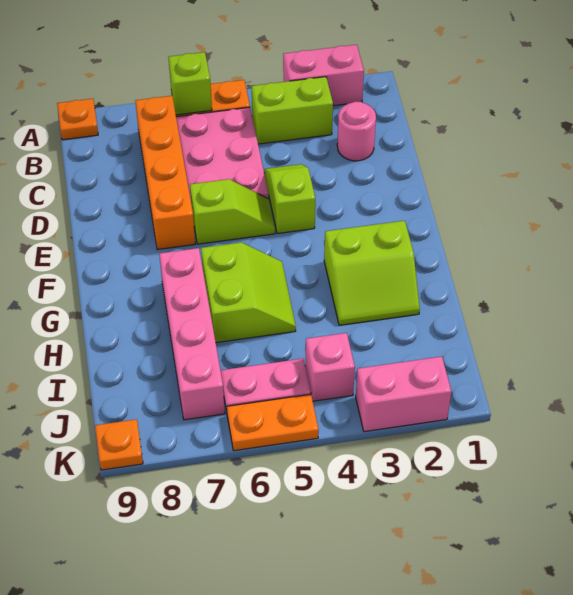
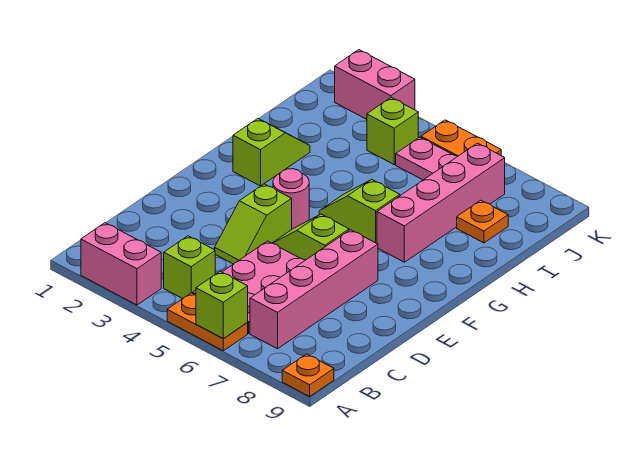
lime brick B3:B4 level 1 -> lime brick B4 level 1
orange brick B7:E7 level 1 -> pink brick B7:E7 level 1
pink round brick C2 level 1 -> pink round brick F4 level 1
lime slope G2:H3 level 1 top G -> lime slope G2:H2 level 1 top G
lime slope G5:H6 level 1 top 6 -> lime slope G5:G6 level 1 top 6
pink brick J4 level 1 -> lime brick J4 level 1
orange plate K9 level 1 -> orange plate I8 level 1

